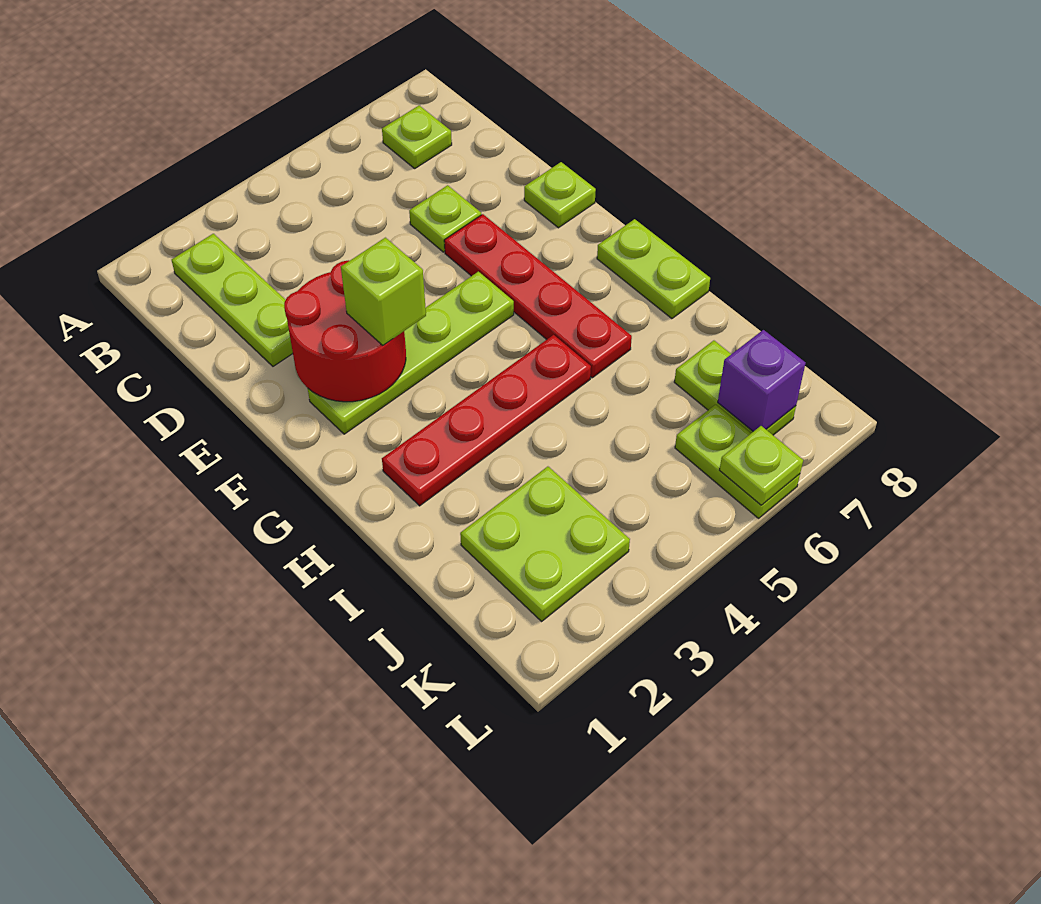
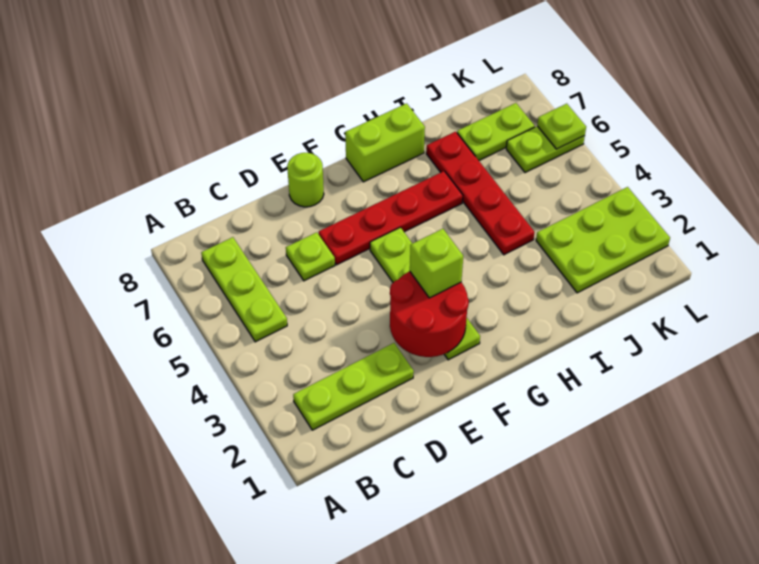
lime plate B7 level 1 -> lime plate B5:B7 level 1
lime plate E8 level 1 -> lime round brick E8 level 1
lime plate G8:H8 level 1 -> lime brick G8:H8 level 1
red plate H2:H5 level 1 -> red plate I4:I7 level 1
lime plate J2:K3 level 1 -> lime plate J2:L3 level 1
purple brick K7 level 2 -> none

